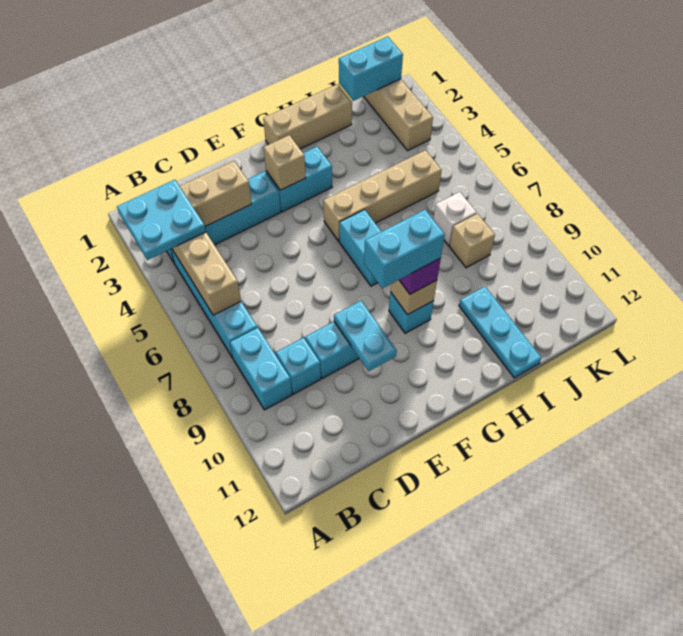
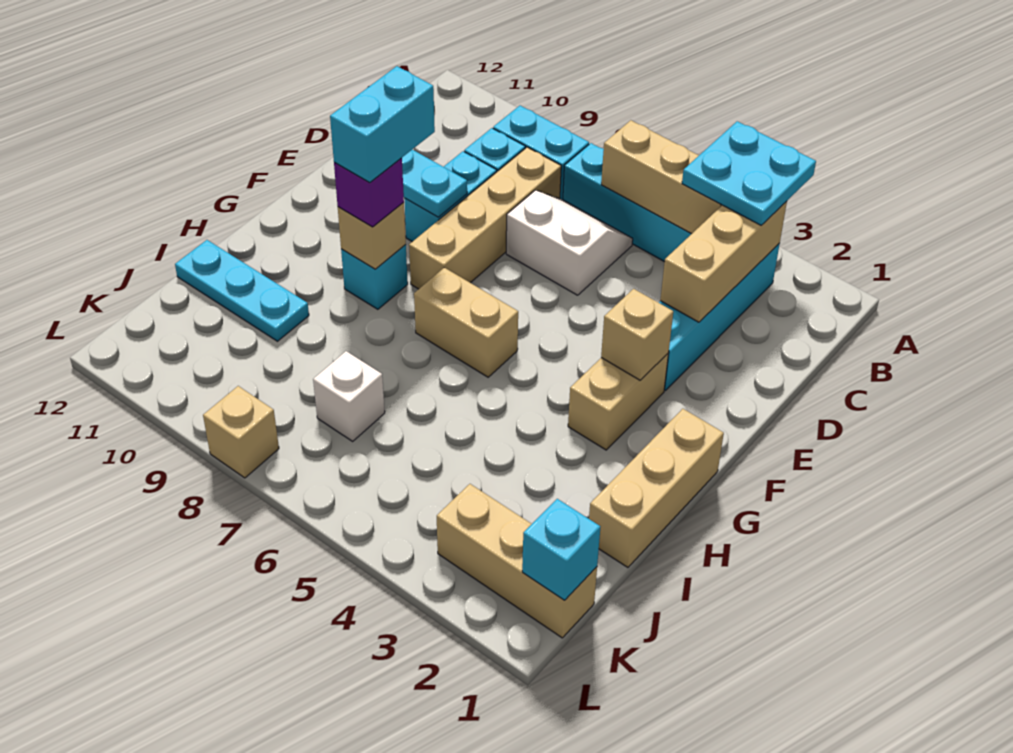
none -> white slope C6:D7 level 1 top D
cyan brick F3:G3 level 1 -> tan brick F3:G3 level 1
tan brick G5:J5 level 1 -> tan brick C8:F8 level 1
cyan brick G6:G7 level 1 -> tan brick G6:G7 level 1
cyan brick J1:K1 level 2 -> cyan brick K1 level 2
tan brick J8 level 1 -> tan brick L8 level 1

